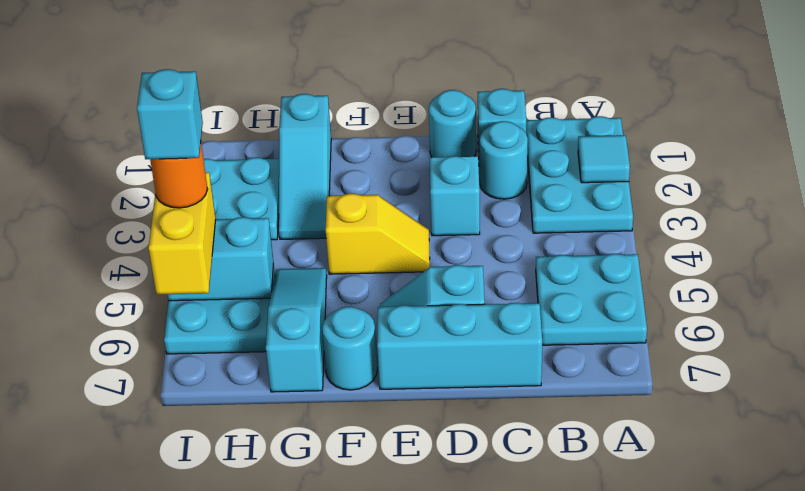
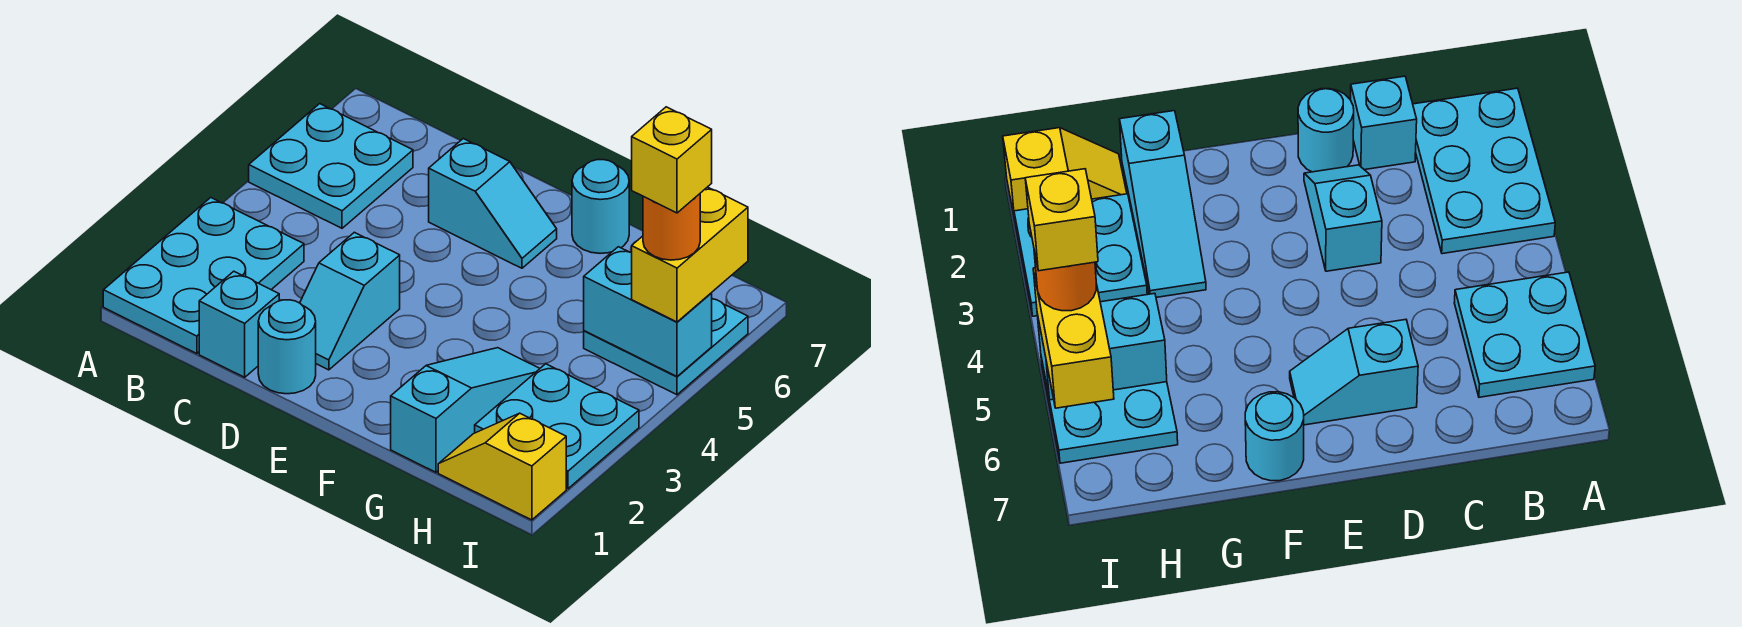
cyan tile A2 level 2 -> none
cyan round brick C2 level 1 -> none
cyan brick C7:E7 level 1 -> none
yellow slope E4:F4 level 1 top F -> yellow slope H1:I1 level 1 top I
cyan slope G5:G7 level 1 top 7 -> none
cyan brick I5 level 5 -> yellow brick I5 level 5

